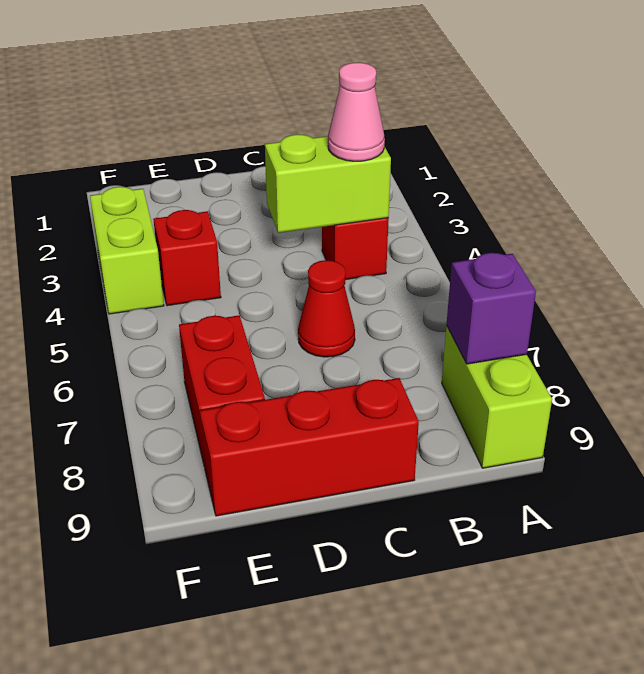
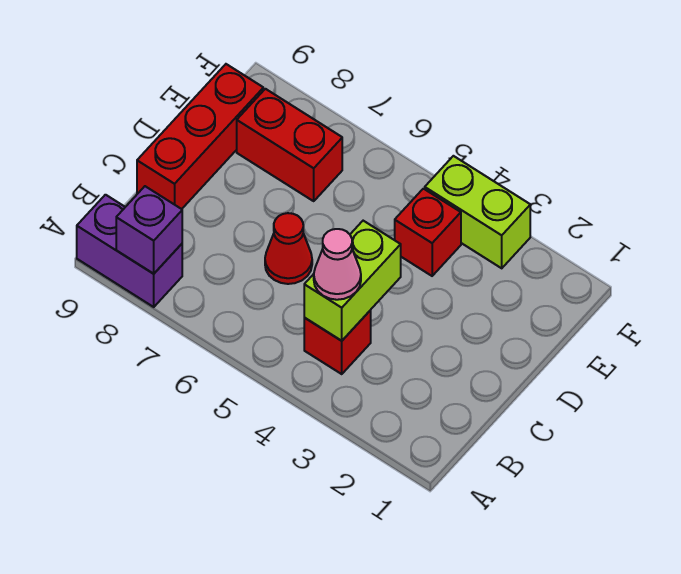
lime brick A8:A9 level 1 -> purple brick A8:A9 level 1

